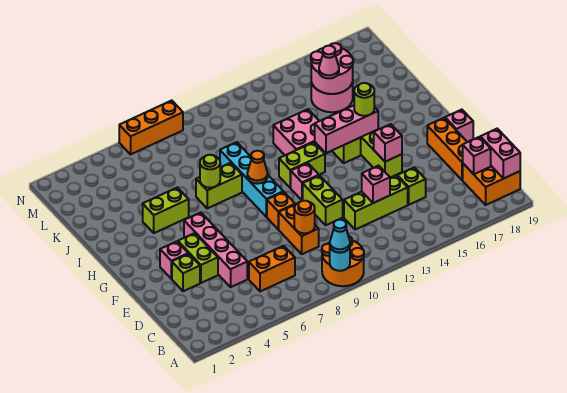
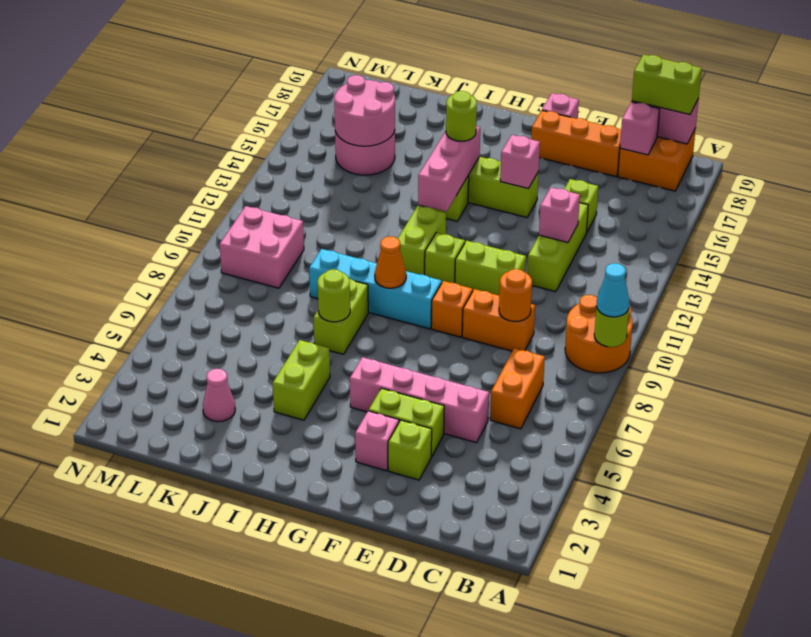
cyan round brick A9 level 2 -> lime round brick A9 level 2
none -> lime brick B19:C19 level 3
pink brick G11 level 1 -> lime brick G11 level 1
pink brick I12:J13 level 1 -> pink brick L9:M10 level 1
pink cone K15 level 3 -> pink cone K3 level 1
orange brick N6:N8 level 1 -> none

